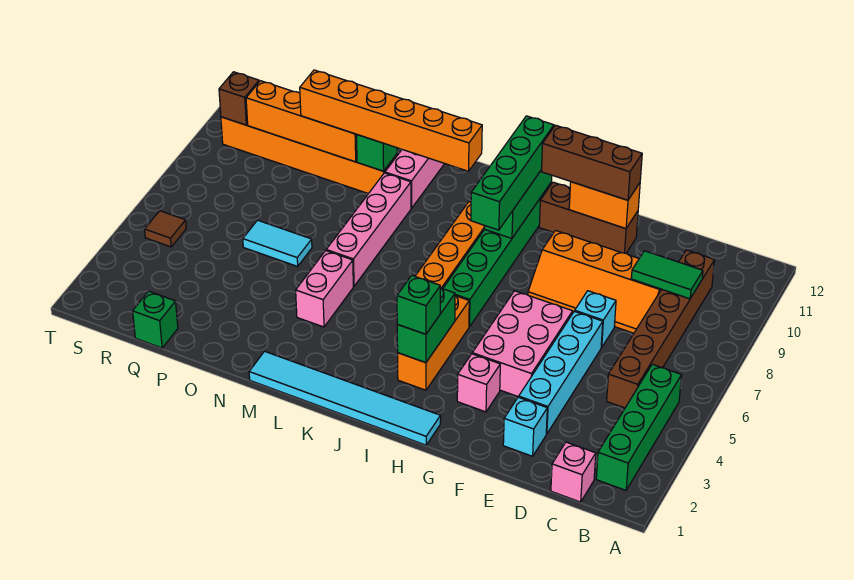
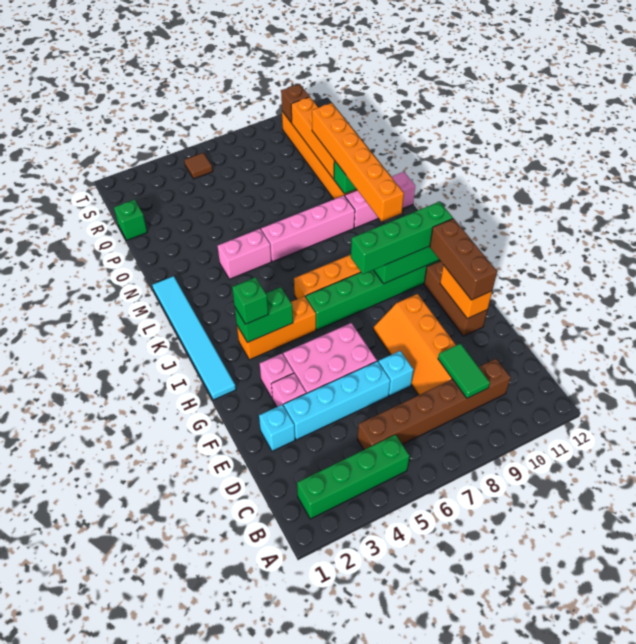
pink brick C1 level 1 -> pink brick F3 level 1
cyan tile O6:P6 level 1 -> none

